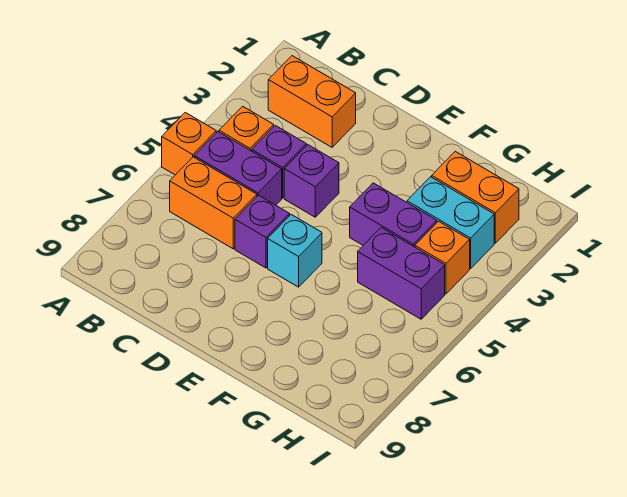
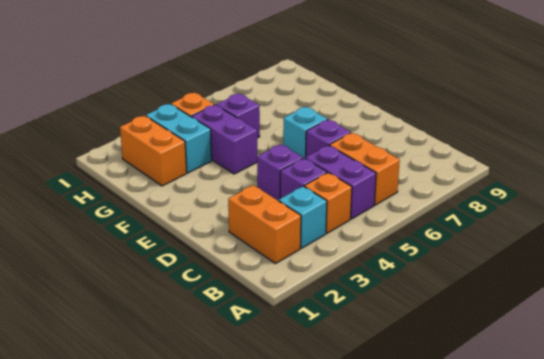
orange brick A5 level 1 -> none
none -> cyan brick B3 level 1
purple brick G5:H5 level 1 -> purple brick G5 level 1

